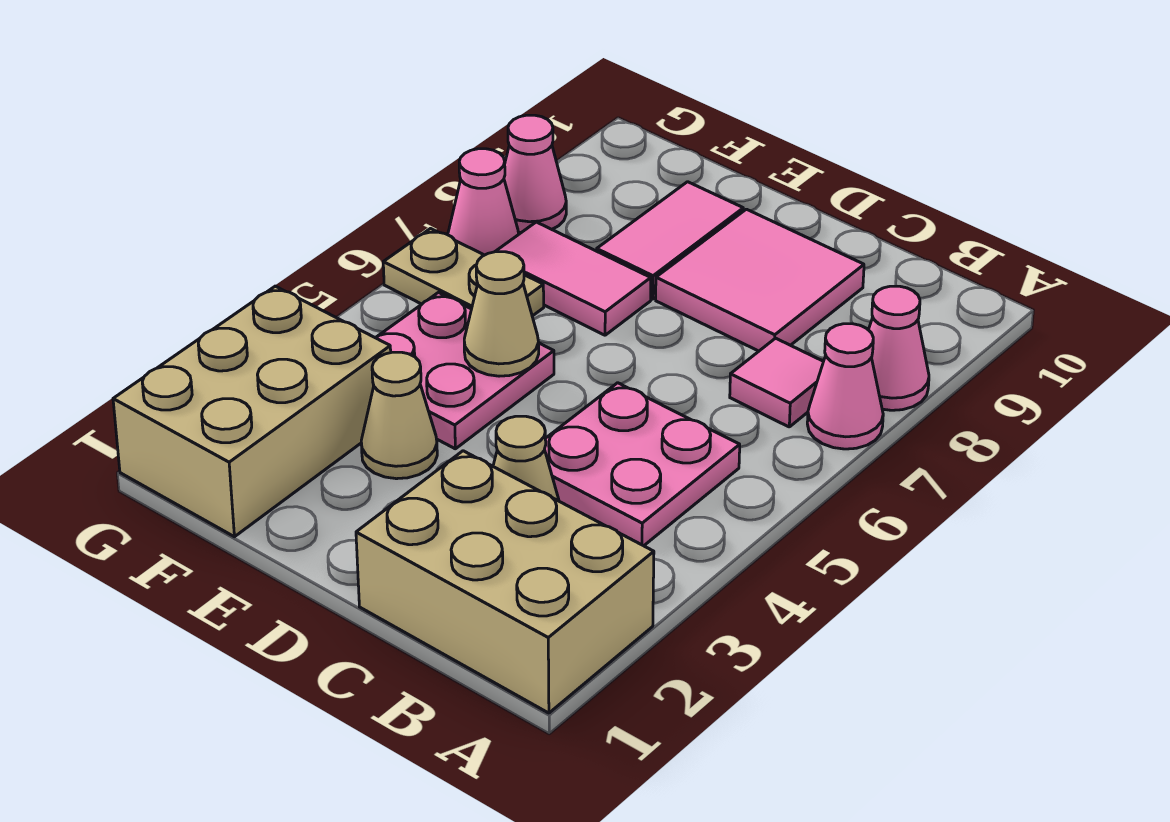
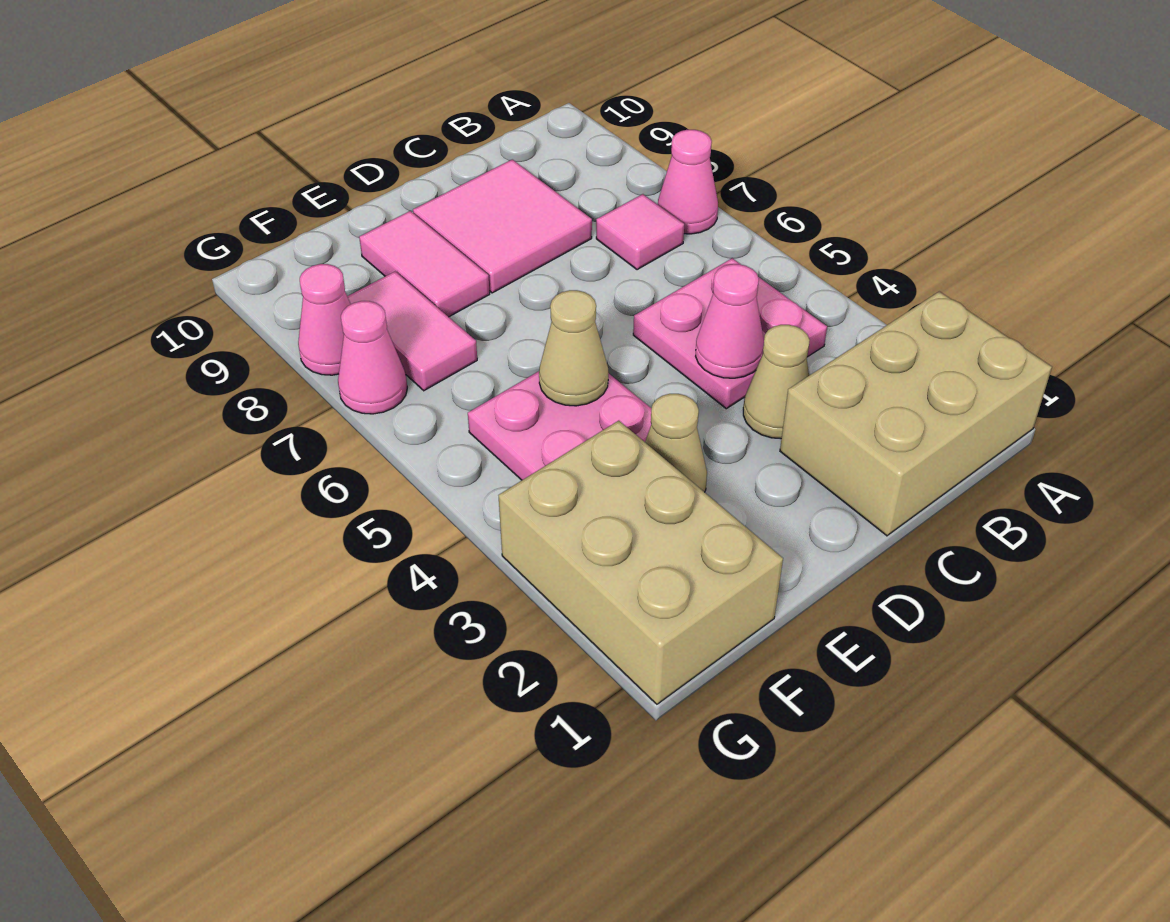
pink cone A8 level 1 -> pink cone C4 level 2
pink tile E7:F7 level 1 -> pink tile F7:F8 level 1
tan plate F6:G6 level 1 -> none

